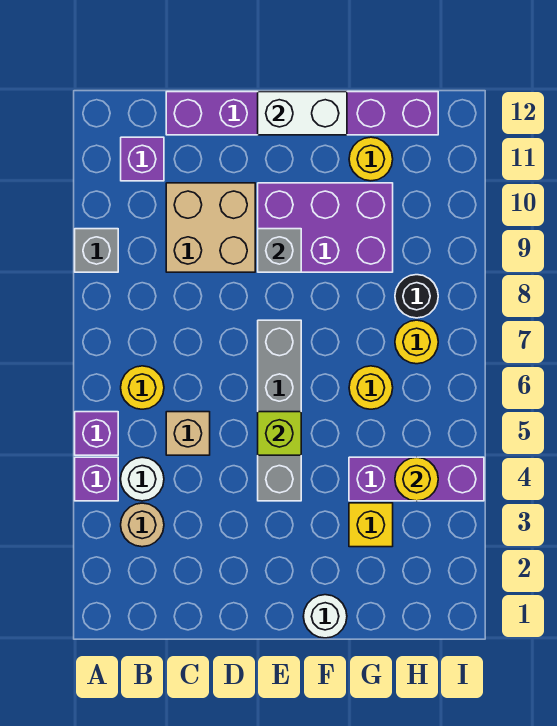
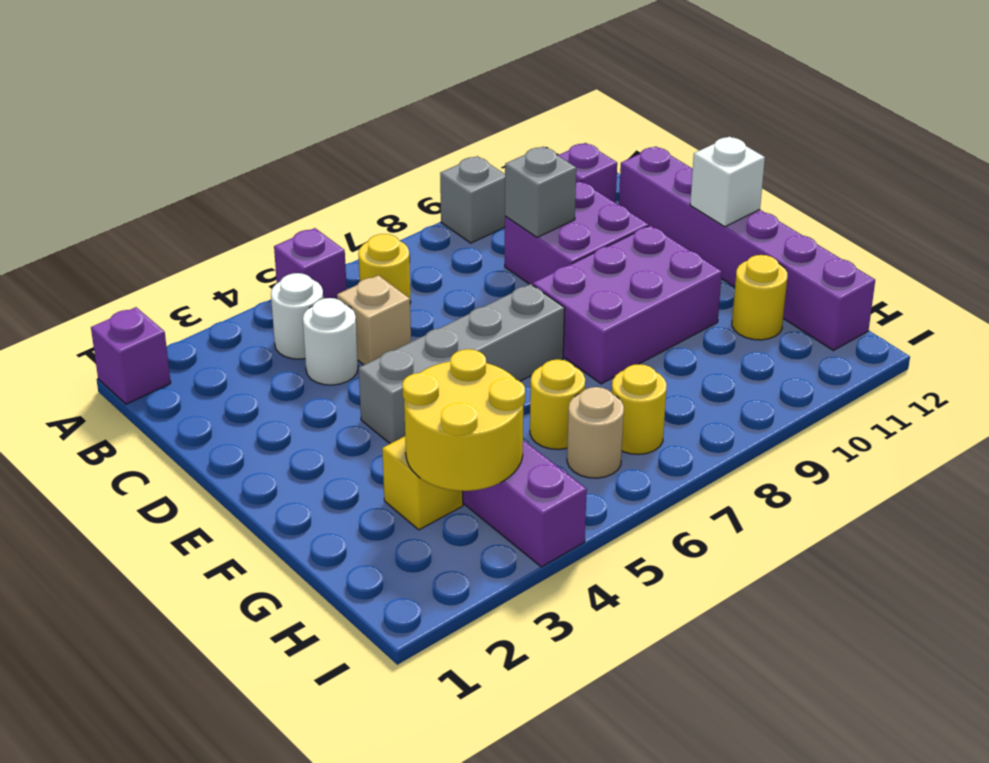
purple brick A4 level 1 -> purple brick A1 level 1
tan round brick B3 level 1 -> tan round brick H6 level 1
tan brick C9:D10 level 1 -> purple brick C9:D10 level 1
lime brick E5 level 2 -> none
purple brick E9:G10 level 1 -> purple brick E8:F10 level 1
grey brick E9 level 2 -> grey brick C9 level 2
white brick E12:F12 level 2 -> white brick E12 level 2
white round brick F1 level 1 -> white round brick C4 level 1
yellow round brick H4 level 2 -> yellow round brick G3:H4 level 2
black round brick H8 level 1 -> none

